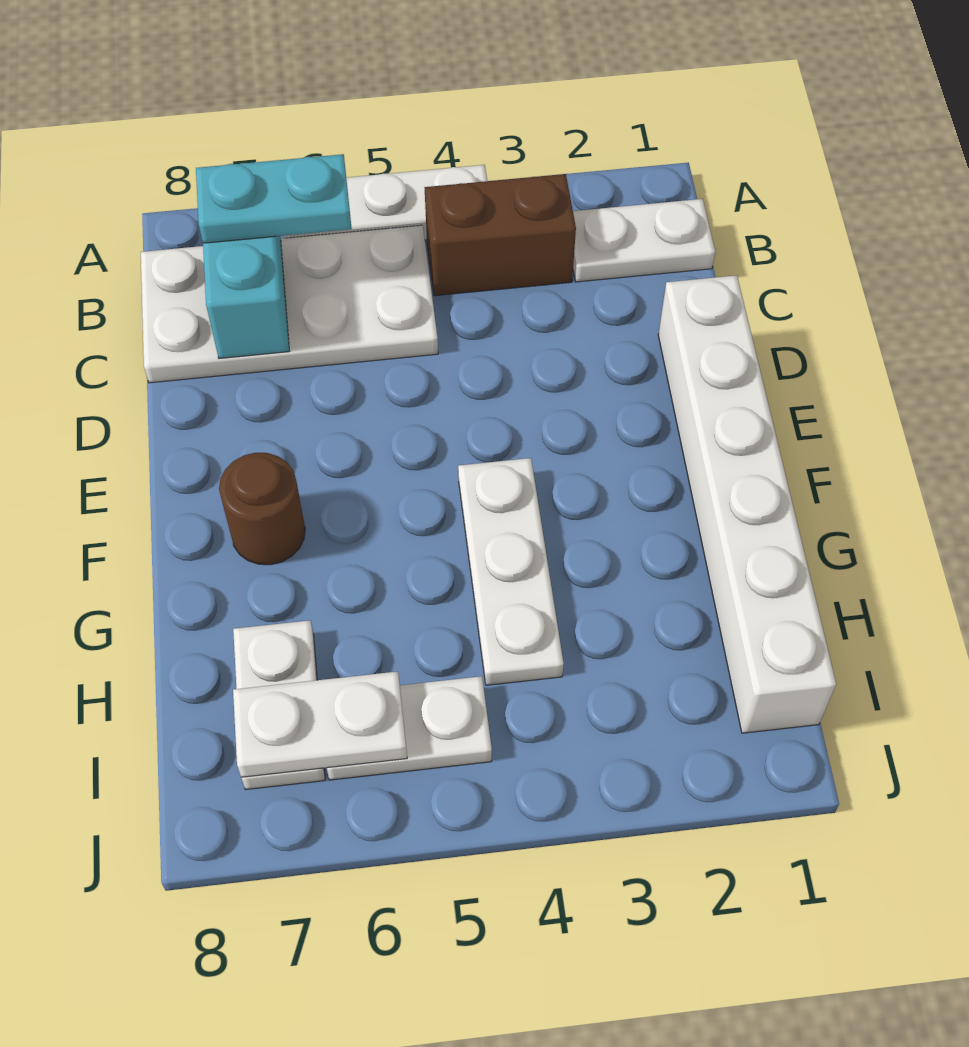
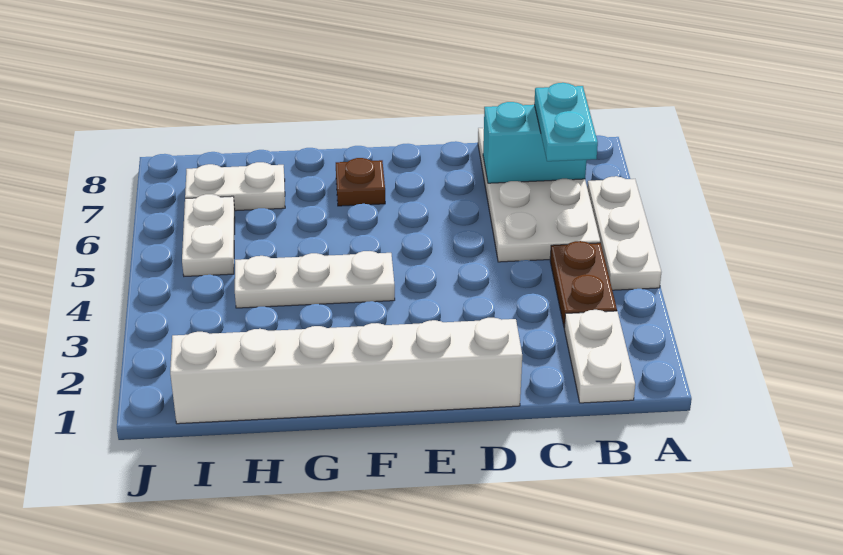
brown brick B3:B4 level 1 -> brown plate B3:B4 level 1
brown round brick F7 level 1 -> brown plate F7 level 1
white plate I6:I7 level 2 -> none

